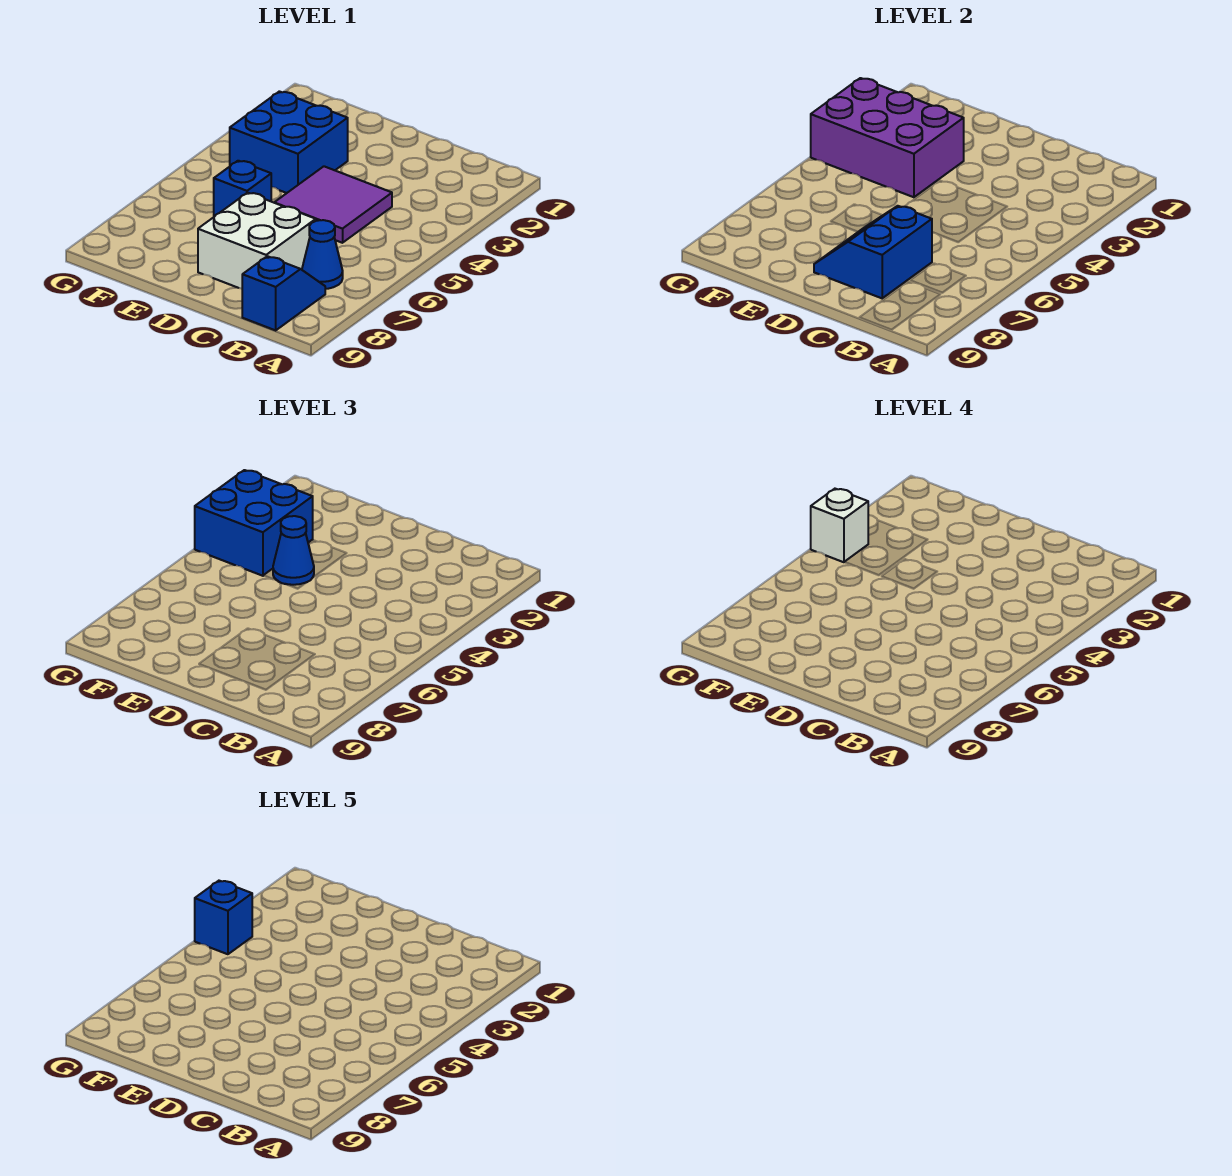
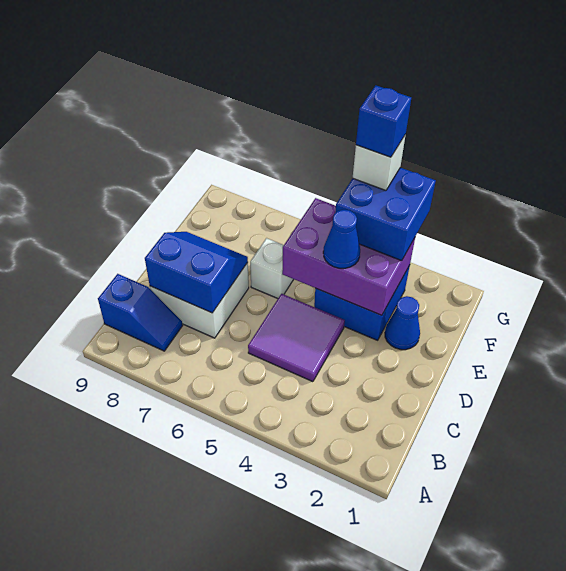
blue cone B7 level 1 -> blue cone E2 level 1
purple brick E3:G4 level 2 -> purple brick E3:F5 level 2
blue brick E6 level 1 -> white brick E6 level 1

